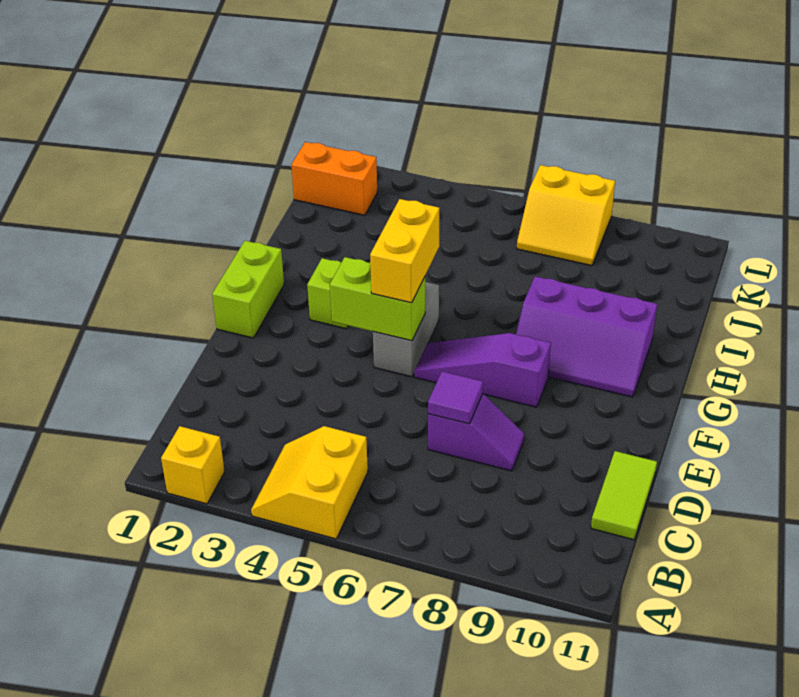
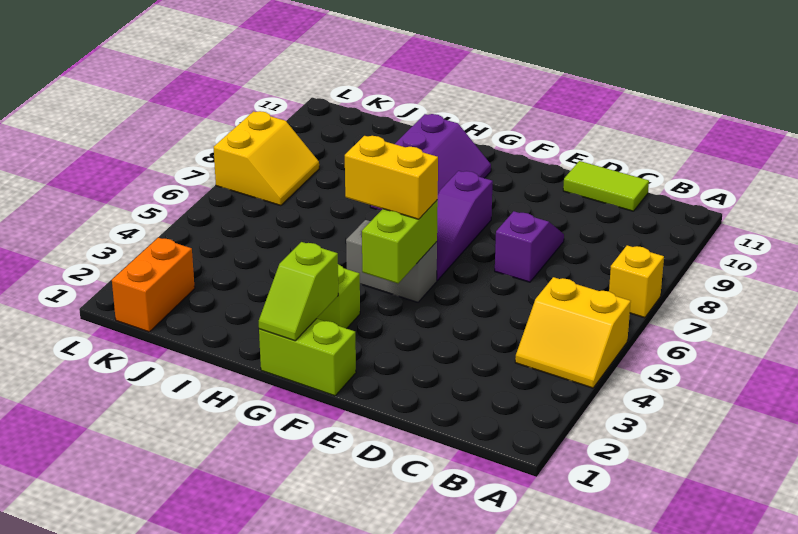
yellow brick A2 level 1 -> yellow brick A7 level 1
purple tile D7 level 2 -> none
none -> lime slope G1:G2 level 2 top 2

